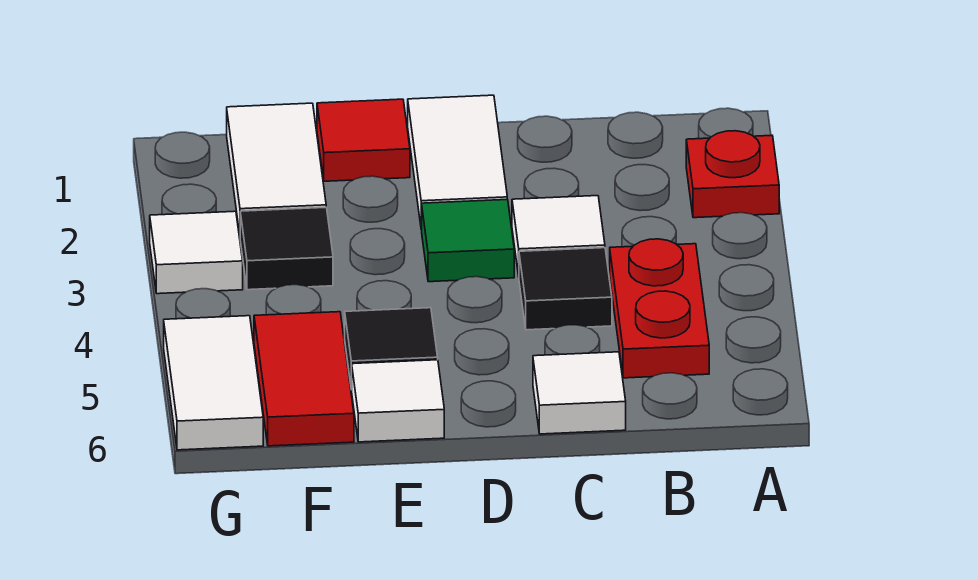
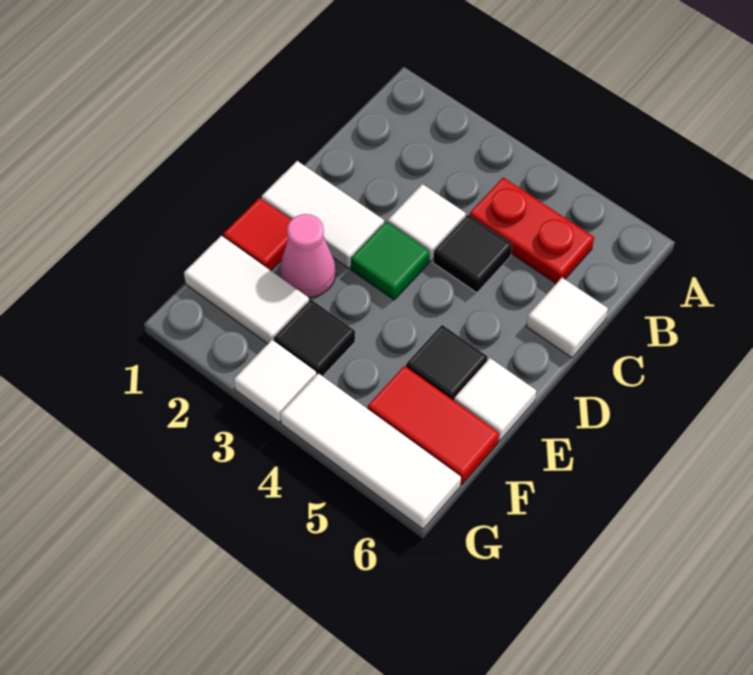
red plate A2 level 1 -> none
none -> pink cone E2 level 1
white tile G5:G6 level 1 -> white tile G4:G6 level 1

